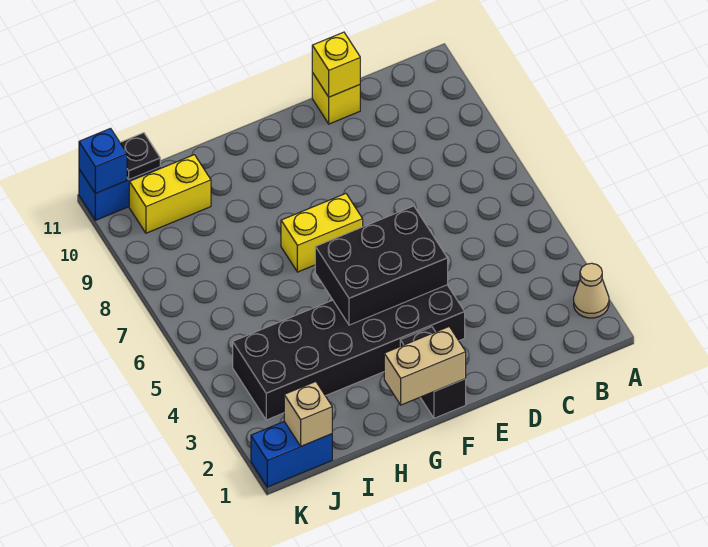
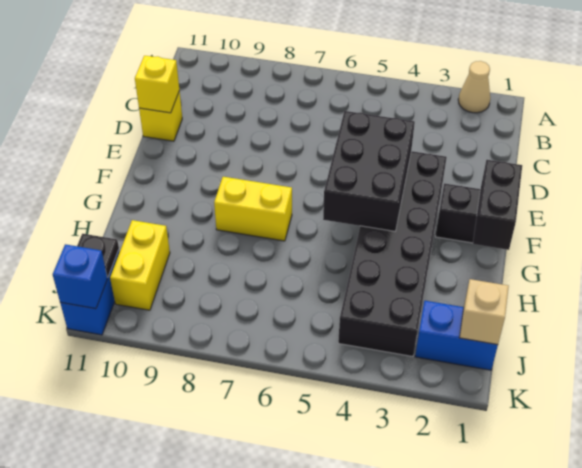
tan brick F1:G1 level 2 -> black brick F1:G1 level 2
yellow brick F7:G7 level 1 -> yellow brick G7:G8 level 1
blue brick J1:K1 level 1 -> blue brick J1:J2 level 1

